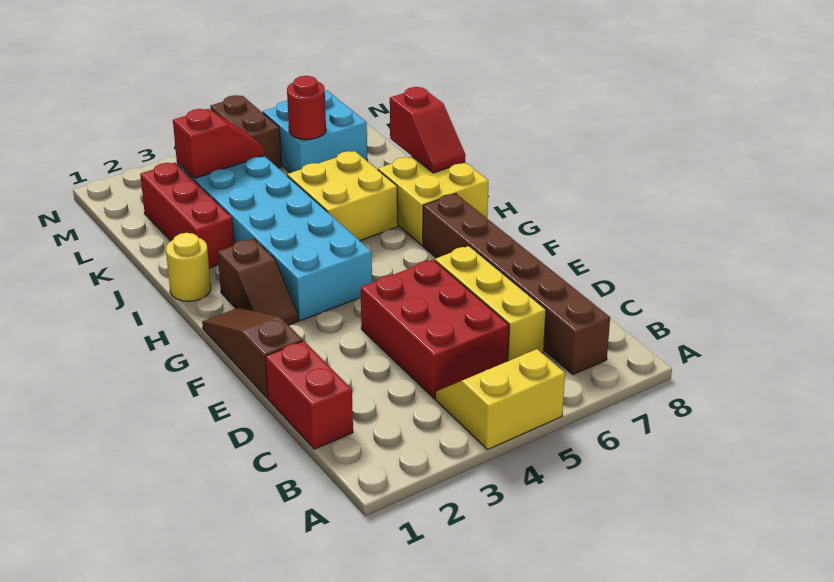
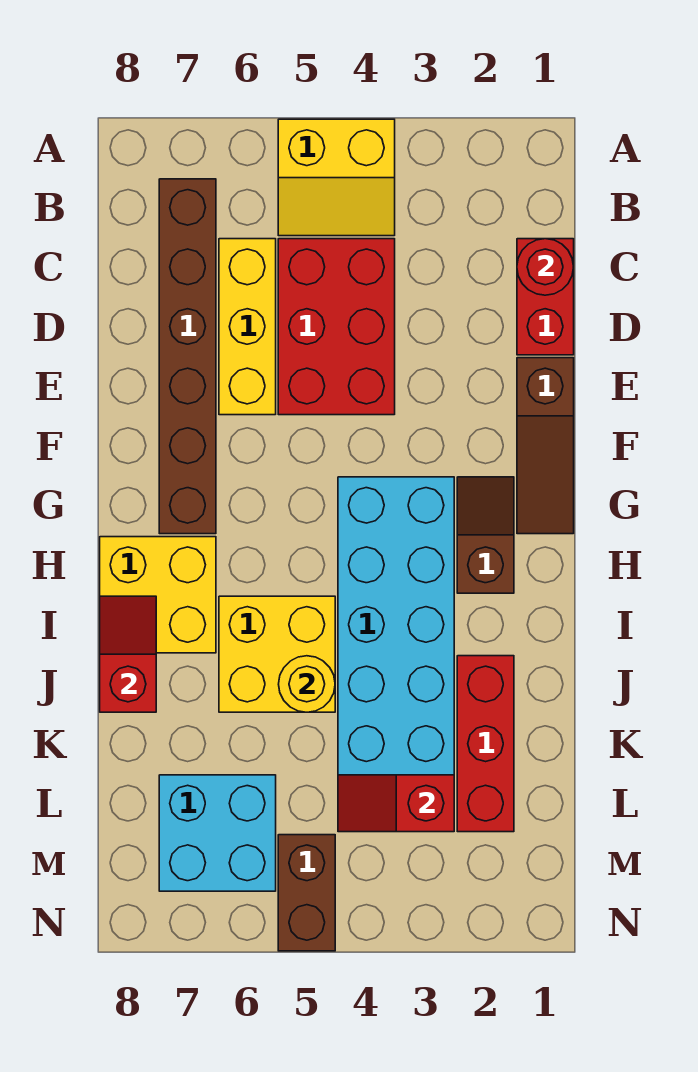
yellow round brick I1 level 1 -> yellow round brick J5 level 2
red round brick L6 level 2 -> red round brick C1 level 2

